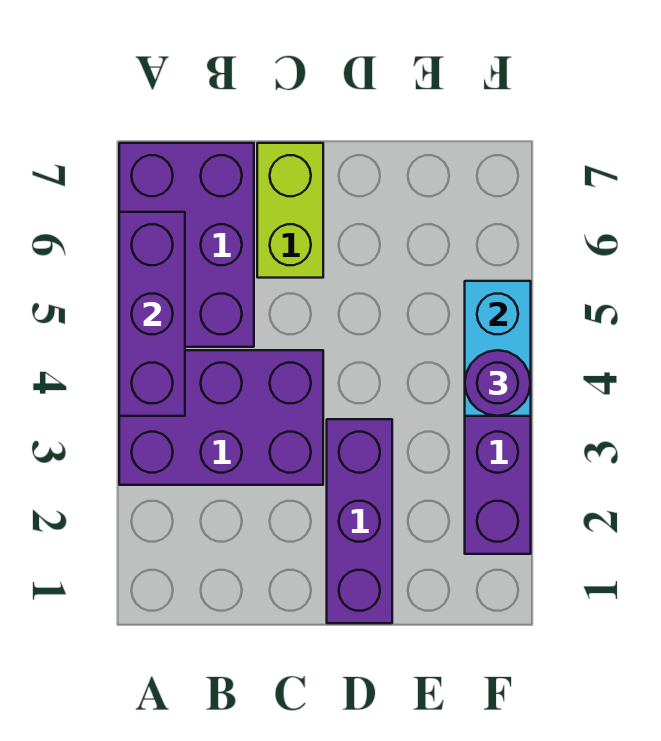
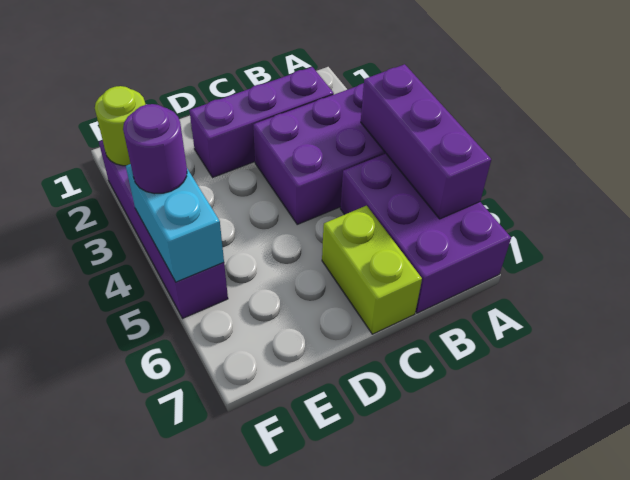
purple brick D1:D3 level 1 -> purple brick B2:D2 level 1
none -> lime round brick F2 level 2

